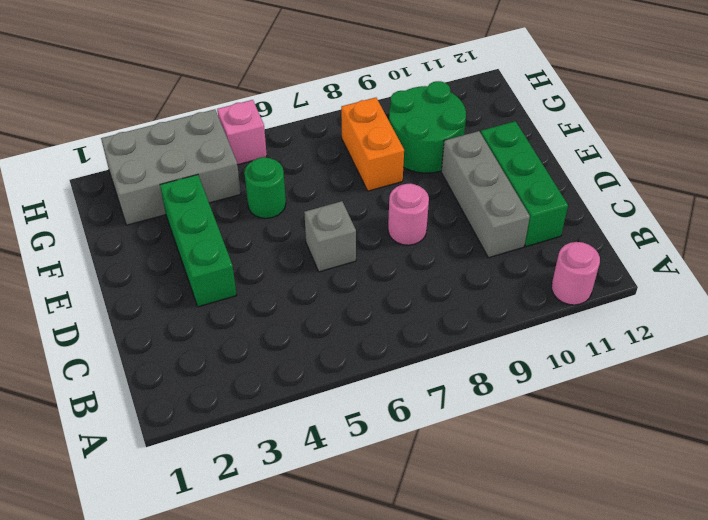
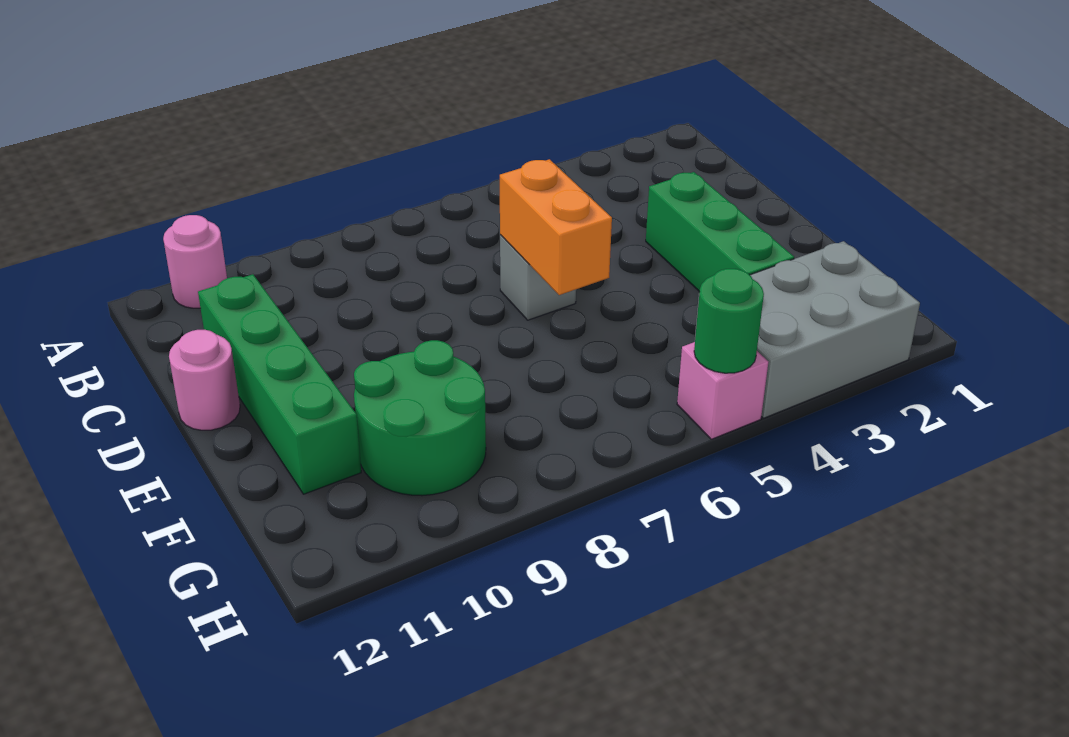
grey brick C10:E10 level 1 -> none
green brick C11:E11 level 1 -> green brick C11:F11 level 1
pink round brick D8 level 1 -> pink round brick D12 level 1
green round brick F5 level 1 -> green round brick H5 level 2
orange brick F8:G8 level 1 -> orange brick D6:E6 level 2

